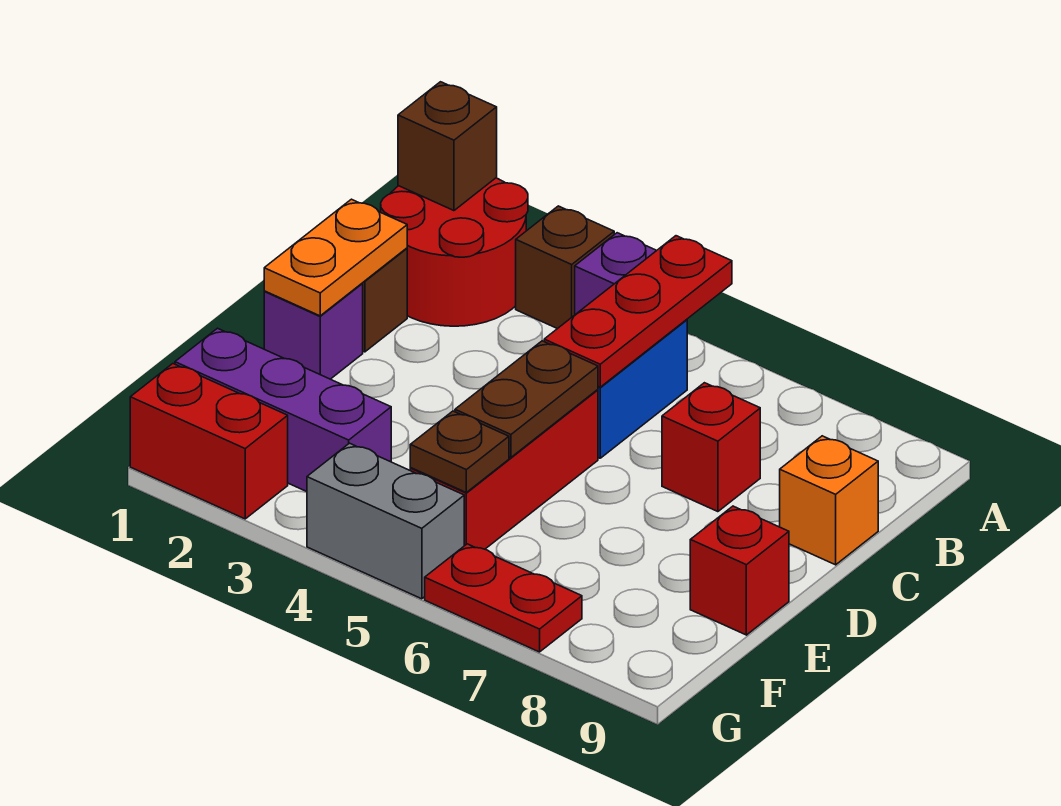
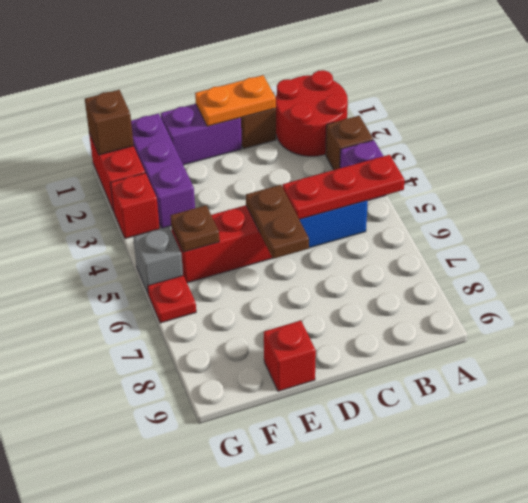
brown brick A1 level 2 -> brown brick G1 level 2
red brick C7 level 1 -> red brick G3 level 1
orange brick C9 level 1 -> none
purple brick D1 level 1 -> purple brick D1:E1 level 1
brown plate D5:E5 level 2 -> brown plate D5:D6 level 2
grey brick G4:G5 level 1 -> grey brick G5 level 1
red plate G6:G7 level 1 -> red plate G6 level 1

